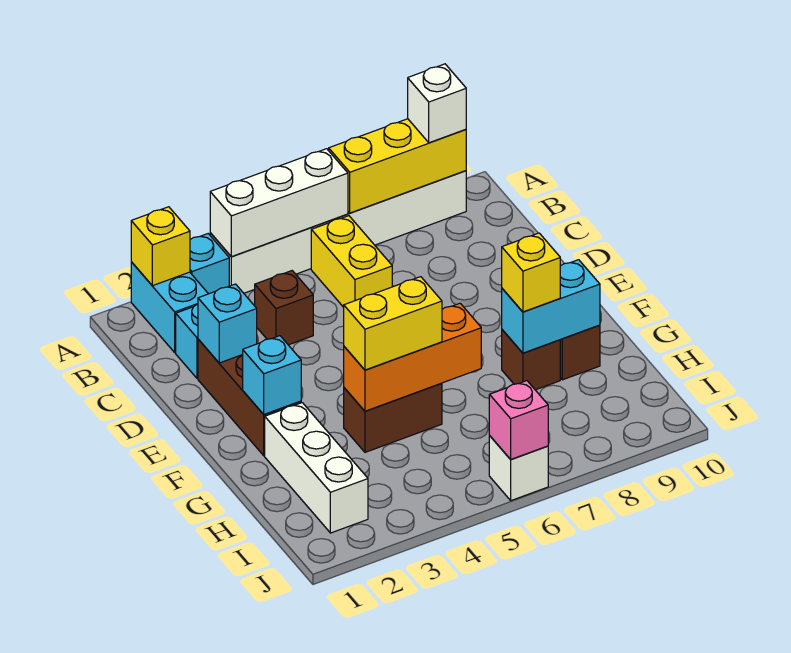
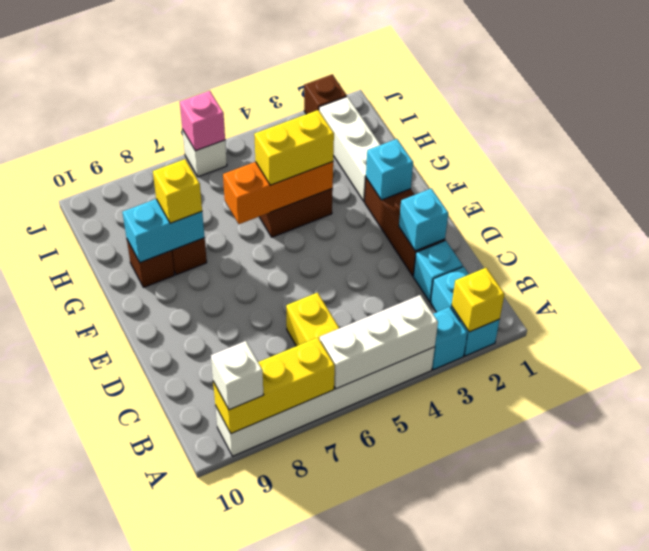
brown brick C4 level 1 -> brown brick J2 level 1

